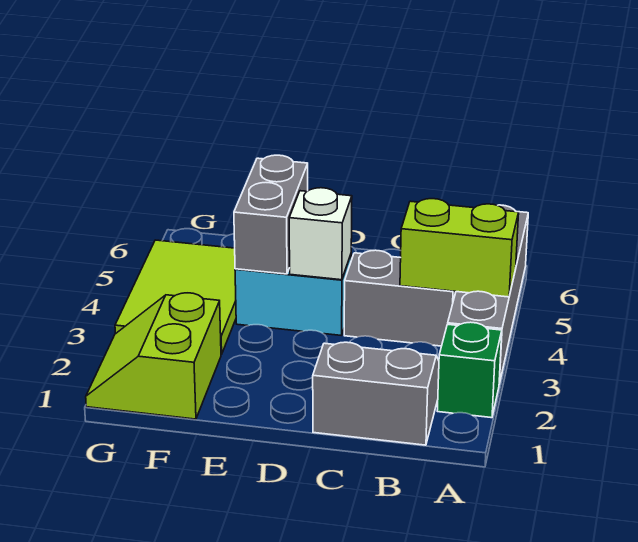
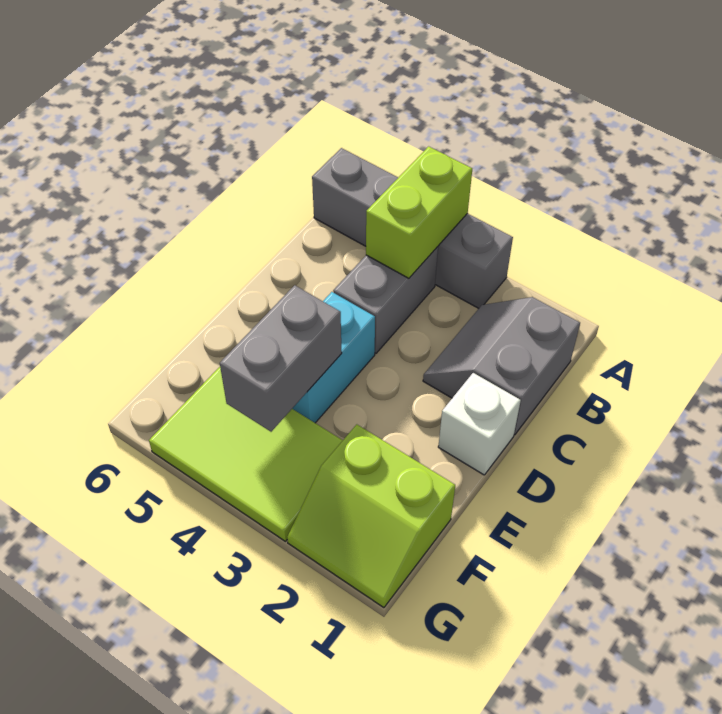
green brick A2 level 1 -> none
white brick D4 level 2 -> white brick D1 level 1
grey brick E4:E5 level 2 -> grey brick E4:F4 level 2

